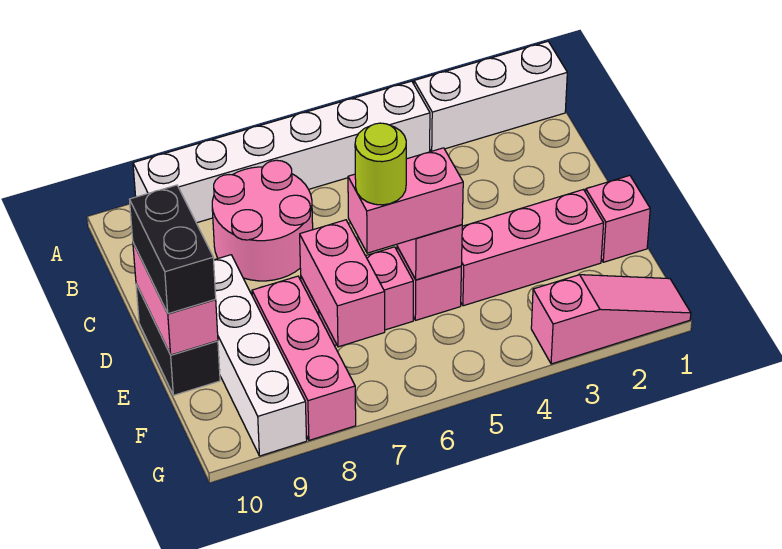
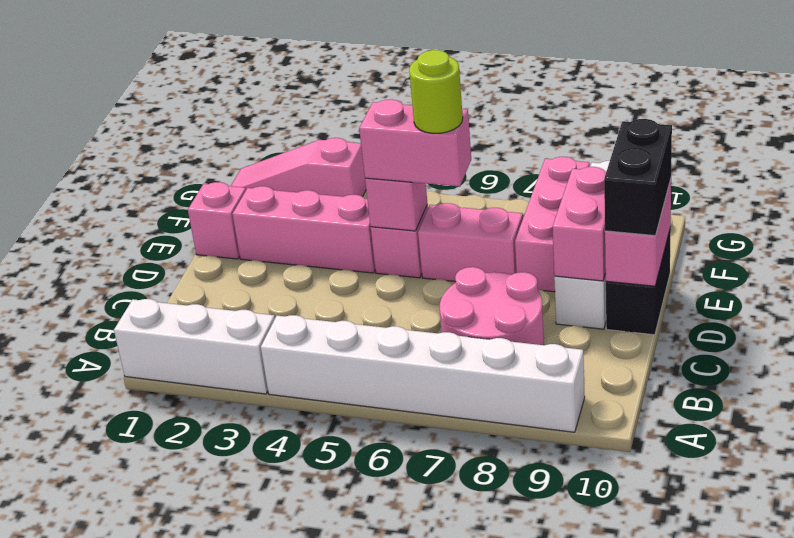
pink brick E7:F7 level 2 -> pink brick D9:E9 level 2

